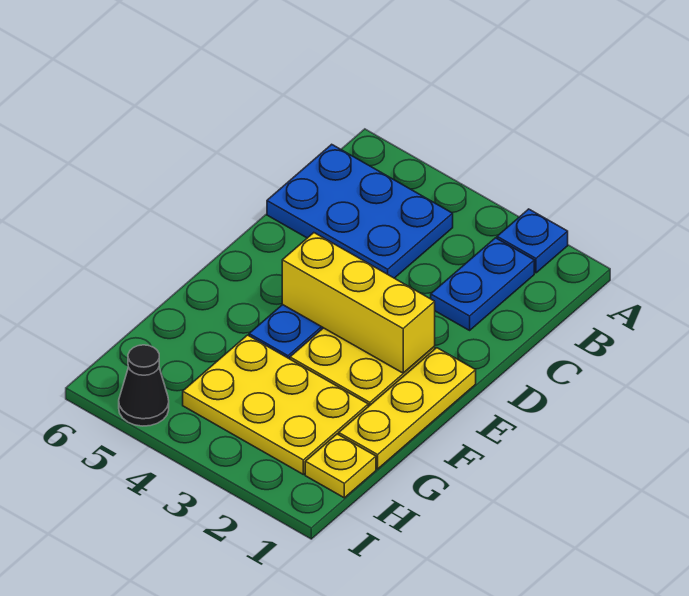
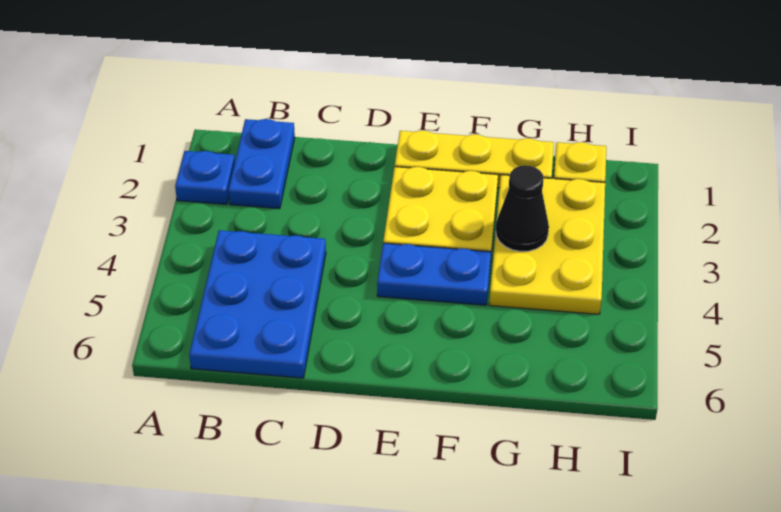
blue plate B2:C2 level 1 -> blue plate B1:B2 level 1
yellow brick E2:E4 level 2 -> none
black cone I5 level 1 -> black cone G3 level 2

